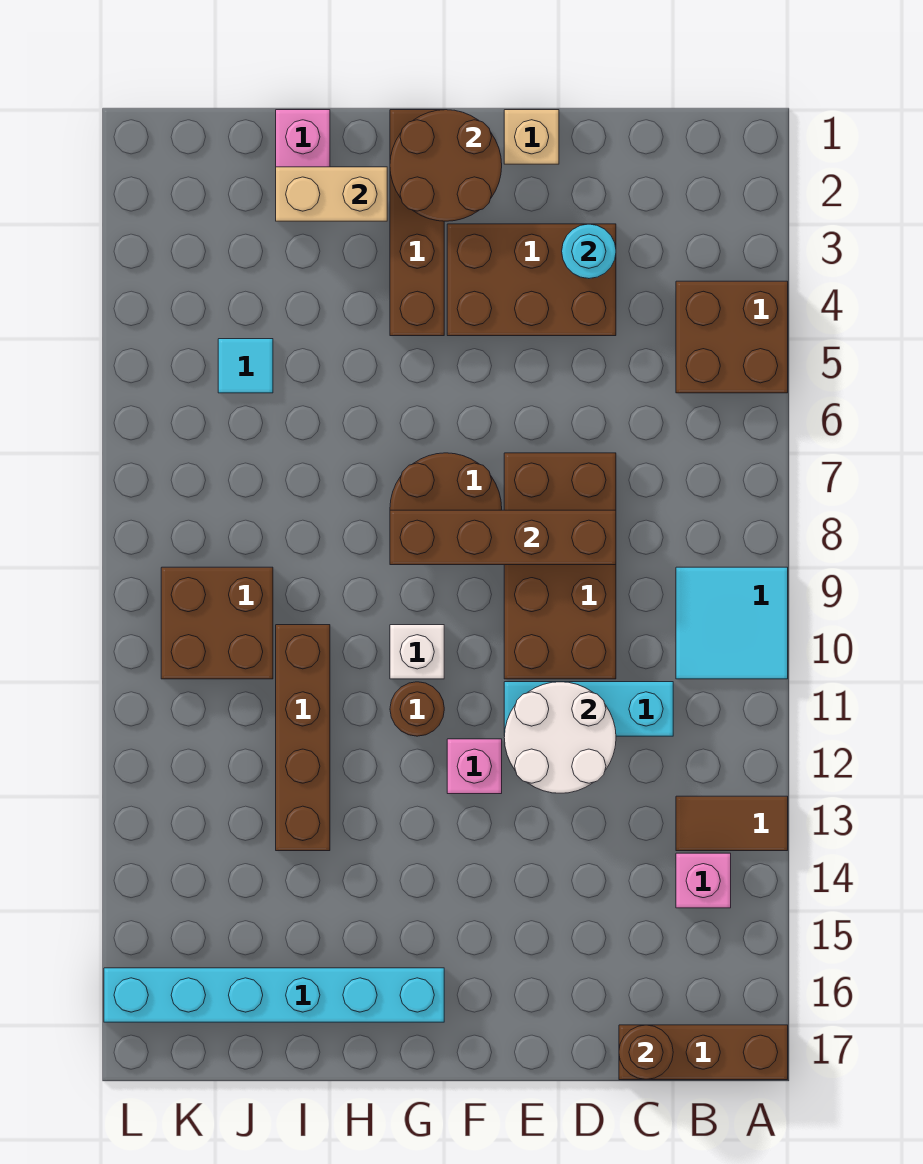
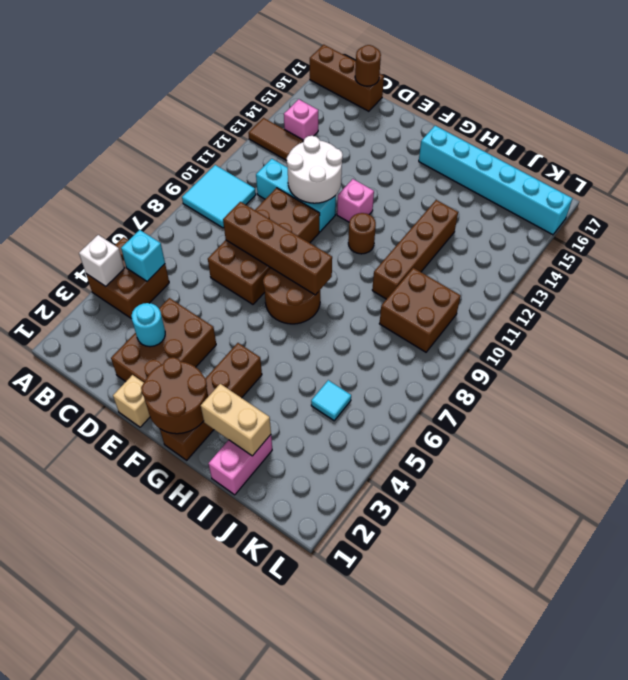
none -> cyan brick B5 level 2
brown brick D3:F4 level 1 -> brown brick D2:E4 level 1
white brick G10 level 1 -> white brick A4 level 2

